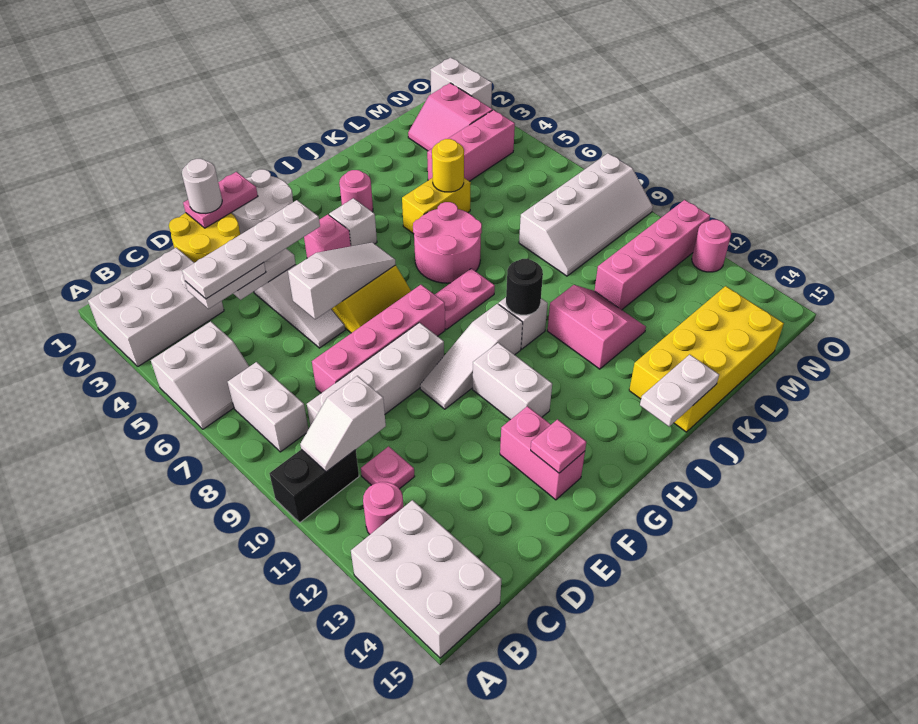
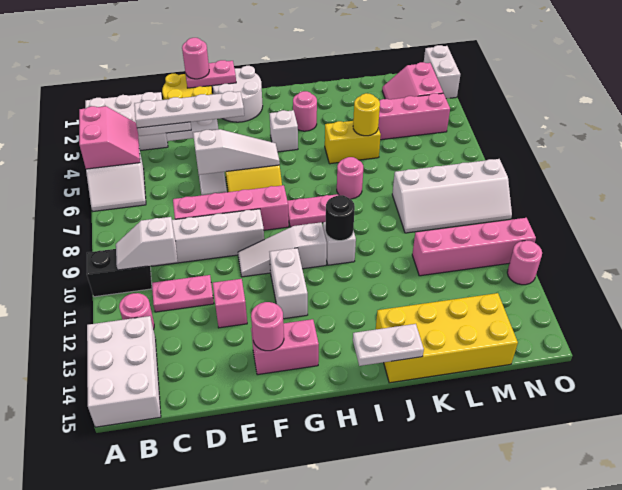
white brick B7:B8 level 1 -> none
pink plate C11 level 1 -> pink plate C11:D11 level 1
white round brick E1 level 3 -> pink round brick E1 level 3
pink brick F13:F14 level 1 -> pink brick F14:G14 level 1
pink plate F14 level 2 -> pink round brick F14 level 2
pink brick G4 level 1 -> pink brick E12 level 1
pink round brick I6:J7 level 1 -> pink round brick J7 level 1
pink slope J11:K12 level 1 top J -> pink slope A4:B5 level 2 top A

